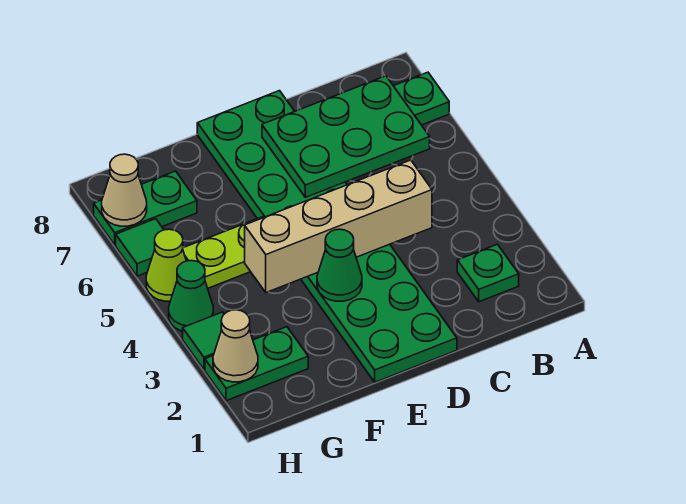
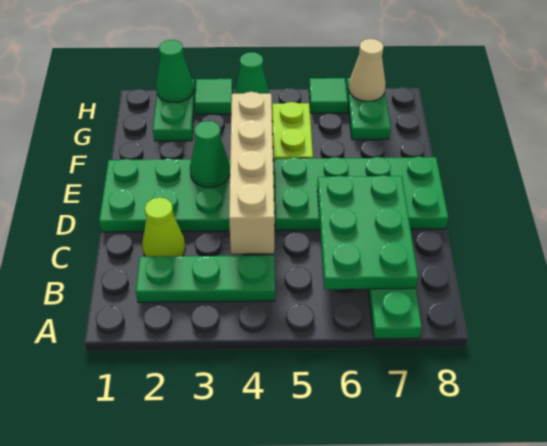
green plate B2 level 1 -> green plate B2:B4 level 1
tan cone H2 level 2 -> green cone H2 level 2
lime cone H5 level 1 -> lime cone C2 level 1

